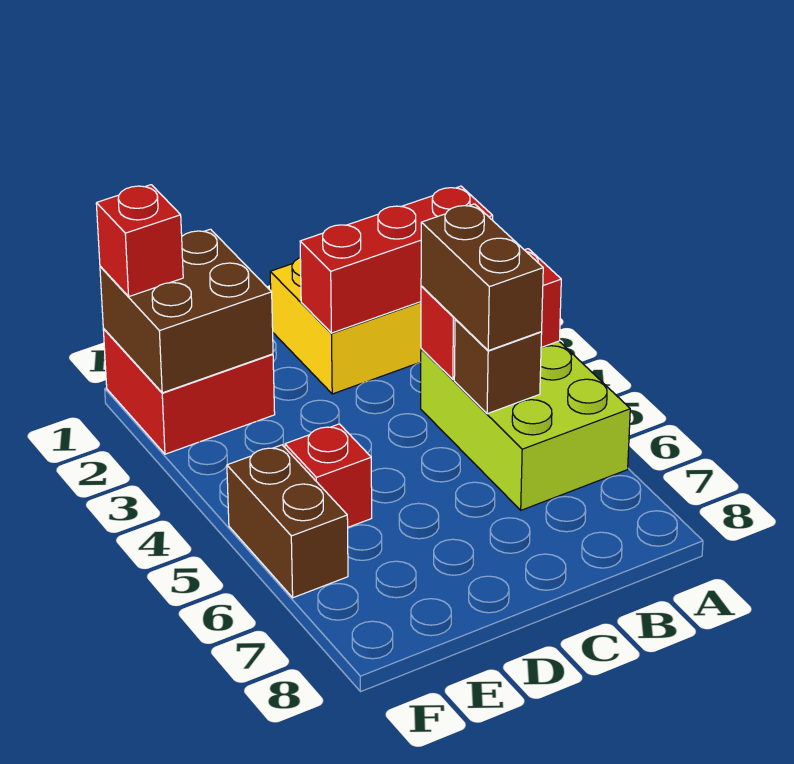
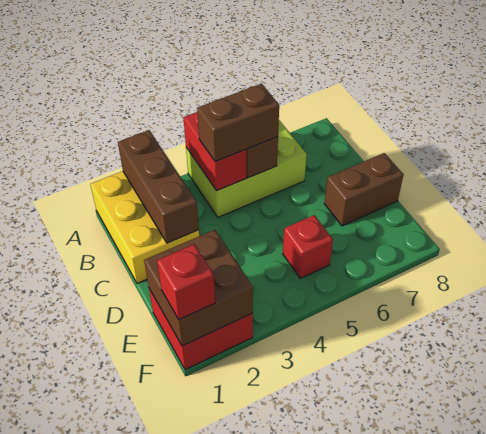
red brick A2:C2 level 2 -> brown brick A2:C2 level 2
brown brick F5:F6 level 1 -> brown brick D7:D8 level 1

